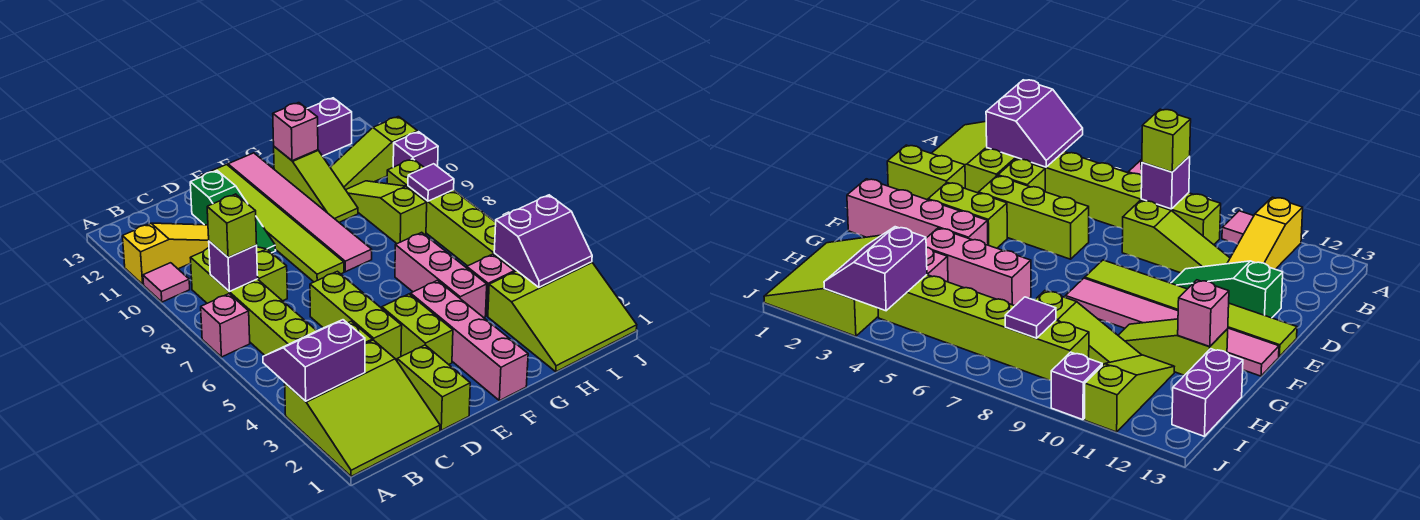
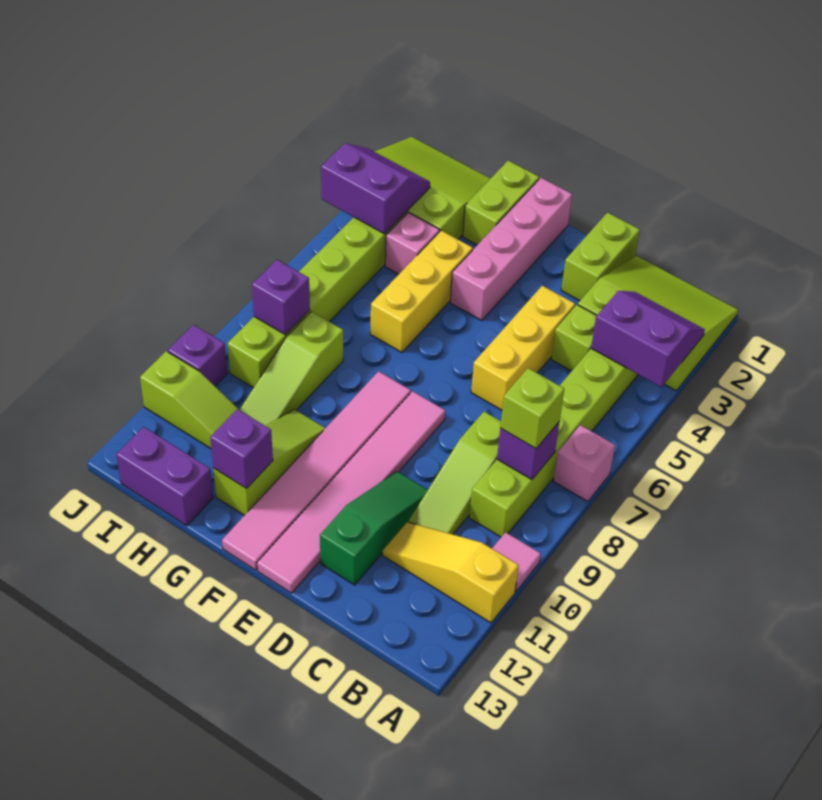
purple slope A3:B4 level 2 top 3 -> purple slope A3:B4 level 2 top 4
lime brick D4:D6 level 1 -> yellow brick D4:D6 level 1
lime brick E3:E4 level 1 -> lime brick G1:G2 level 1
lime tile E8:E13 level 1 -> pink tile E8:E13 level 1
pink brick G4:G6 level 1 -> yellow brick G4:G6 level 1
pink brick G12 level 2 -> purple brick G12 level 2
purple tile I8 level 2 -> purple brick I8 level 2

